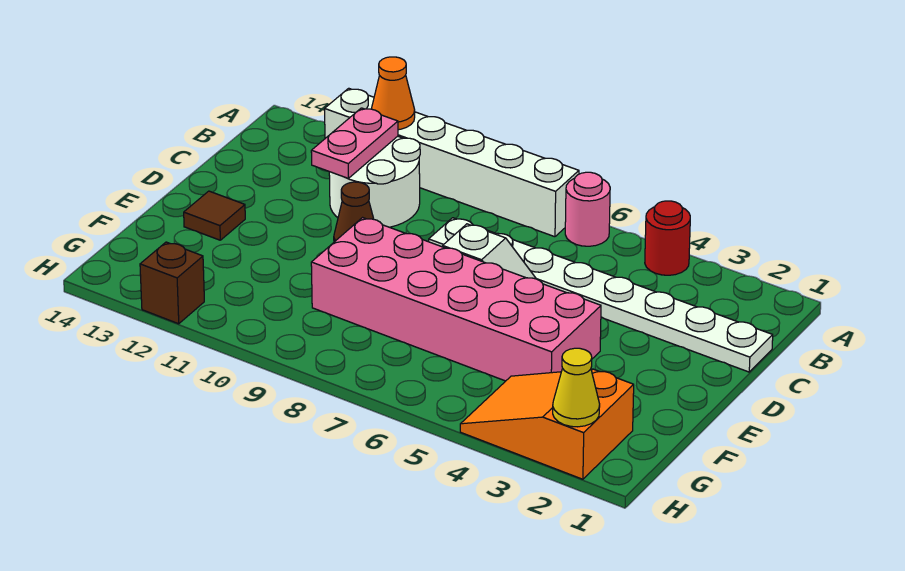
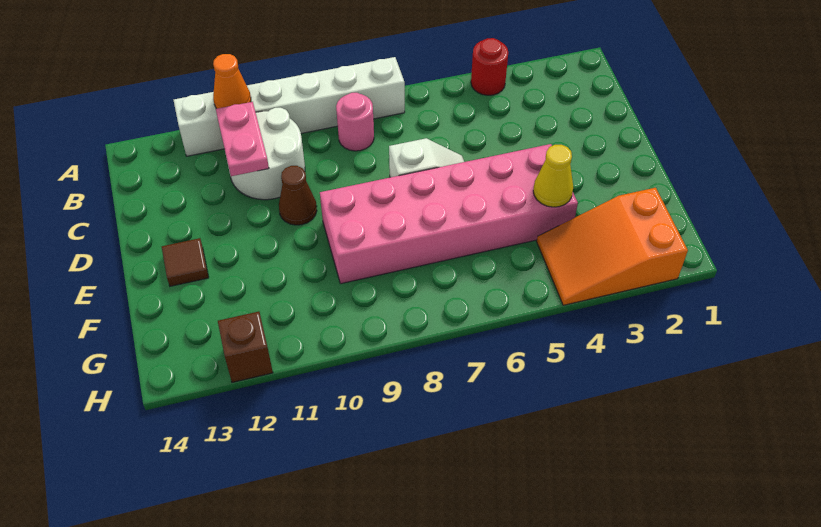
pink round brick A6 level 1 -> pink round brick B8 level 1
white plate C1:C8 level 1 -> none
yellow cone H2 level 2 -> yellow cone F4 level 2

